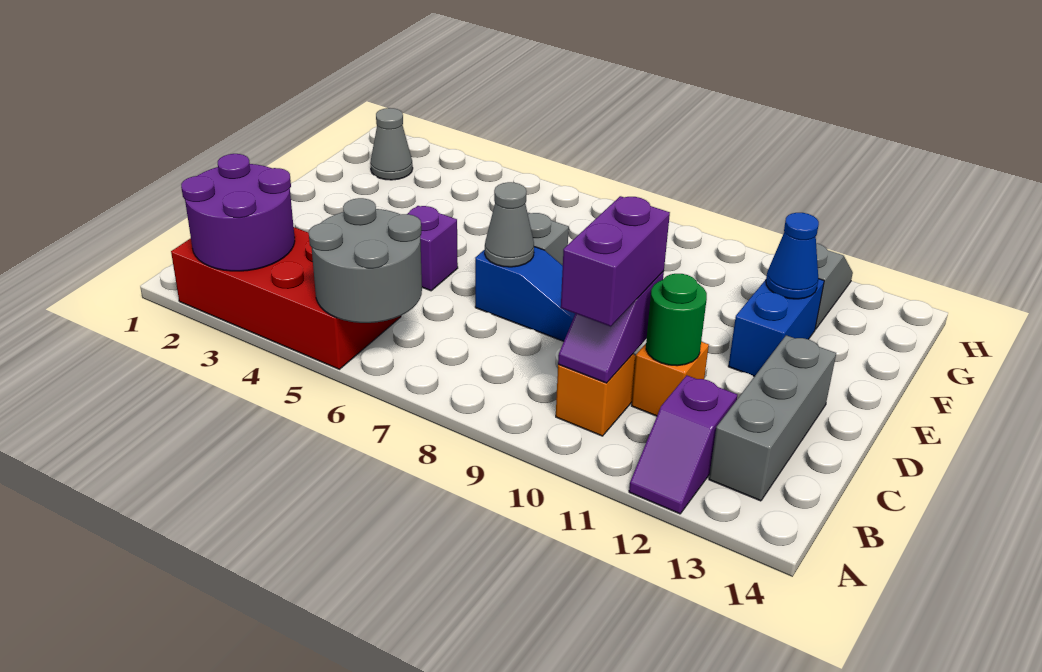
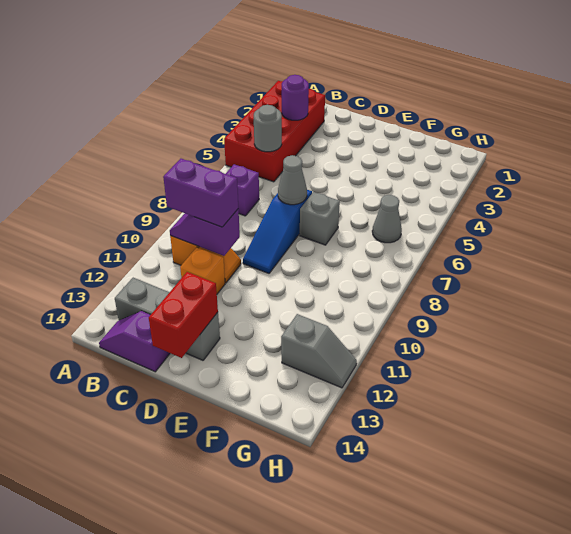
purple round brick A2:B3 level 2 -> purple round brick B3 level 2
grey round brick A5:B6 level 2 -> grey round brick B5 level 2
purple slope A12:B12 level 1 top B -> purple slope B14:C14 level 1 top C
green round brick C11 level 2 -> none
purple brick D5 level 1 -> purple brick B7 level 1
none -> red brick D13:D14 level 2
blue brick E12:F12 level 1 -> none
blue cone F12 level 2 -> none
grey cone G2 level 1 -> grey cone G6 level 1

